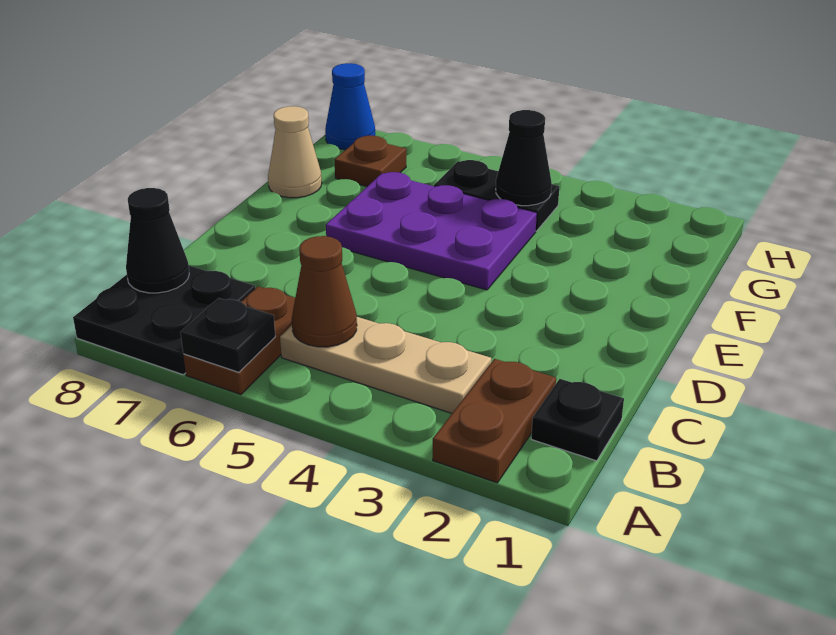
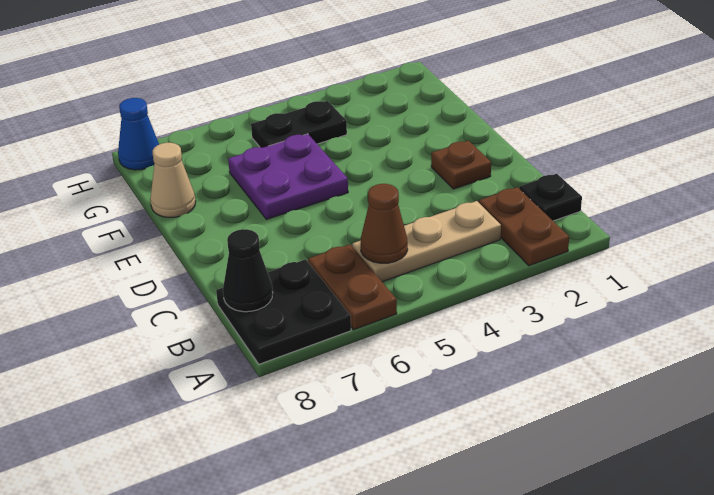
black plate A6 level 2 -> none
purple plate E4:F6 level 1 -> purple plate E5:F6 level 1
black cone G4 level 2 -> none
brown plate G7 level 1 -> brown plate D2 level 1

